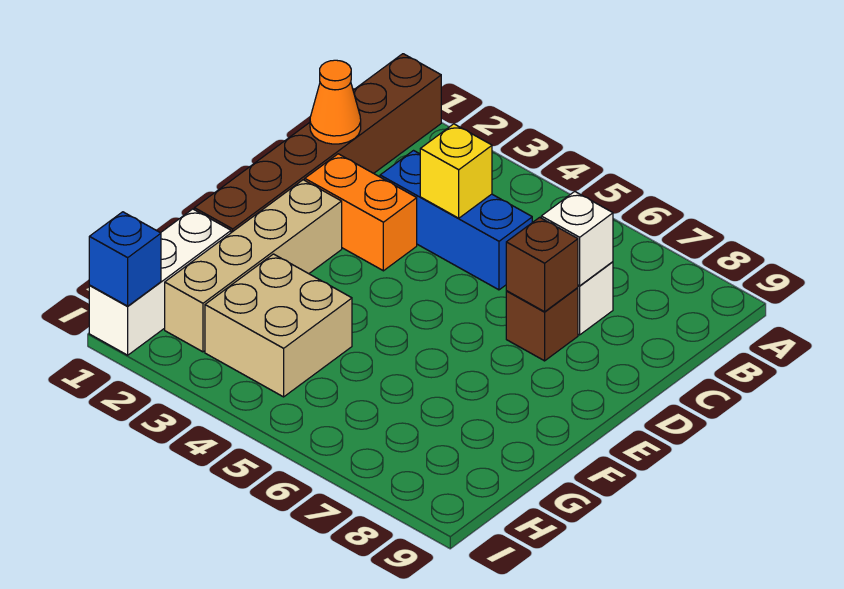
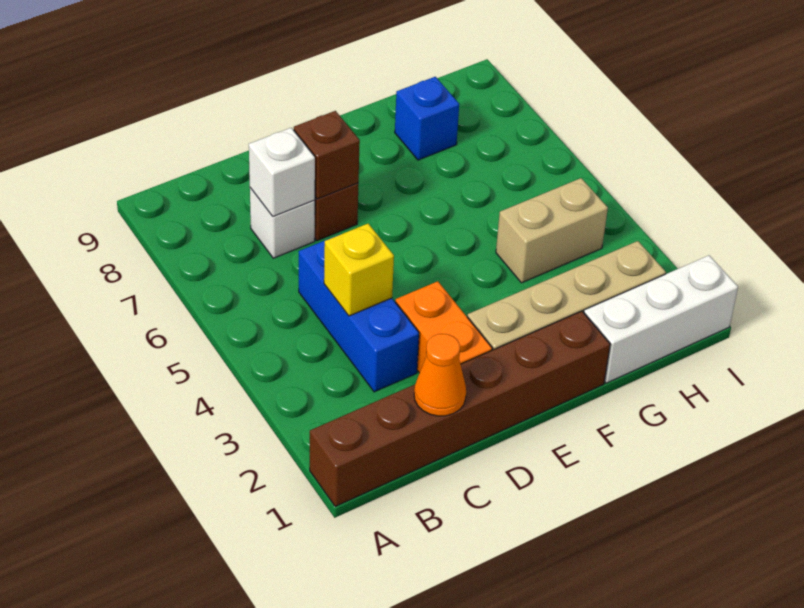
tan brick G3:H4 level 1 -> tan brick G4:H4 level 1
blue brick I1 level 2 -> blue brick G8 level 1

